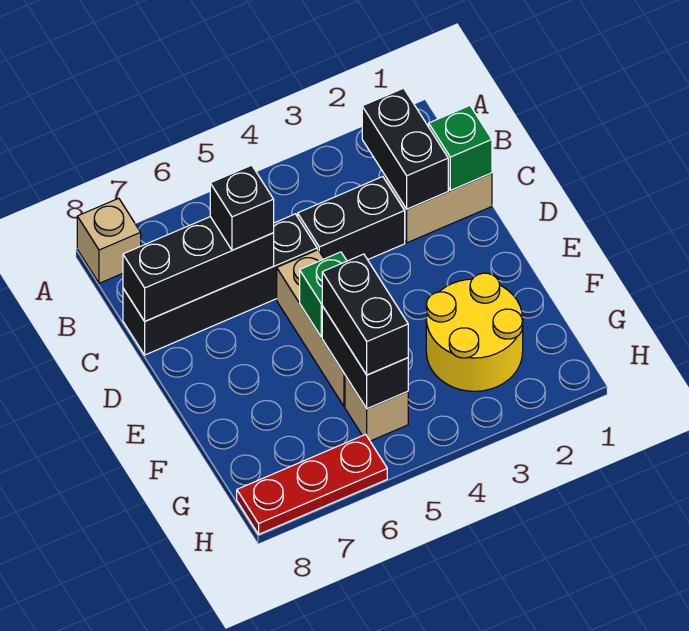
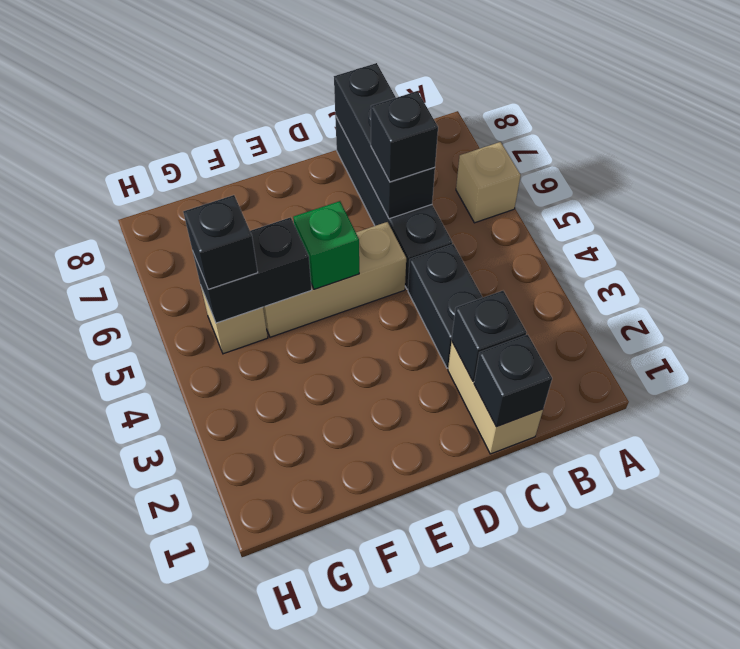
tan brick A8 level 1 -> tan brick A6 level 1
black brick B2:C2 level 2 -> black brick C2 level 2
green brick C1 level 2 -> black brick C1 level 2
yellow round brick F2:G3 level 1 -> none
black brick F5:G5 level 3 -> black brick G5 level 3
red plate H6:H8 level 1 -> none

